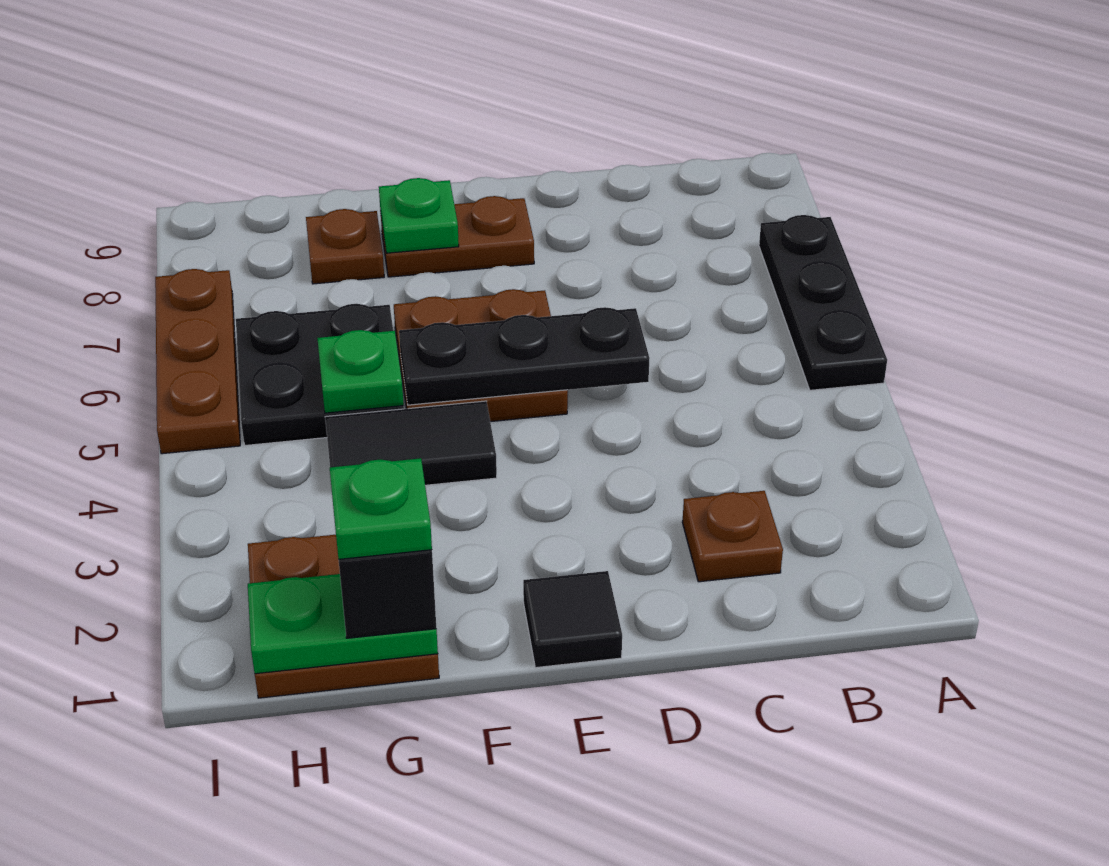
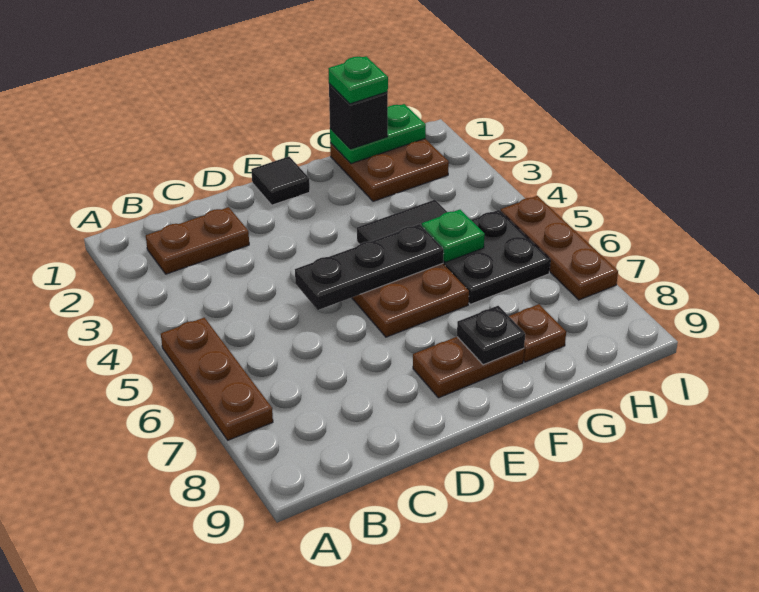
black plate A5:A7 level 1 -> brown plate A5:A7 level 1
brown plate C2 level 1 -> brown plate B2:C2 level 1
green plate F8 level 2 -> black plate F8 level 2

